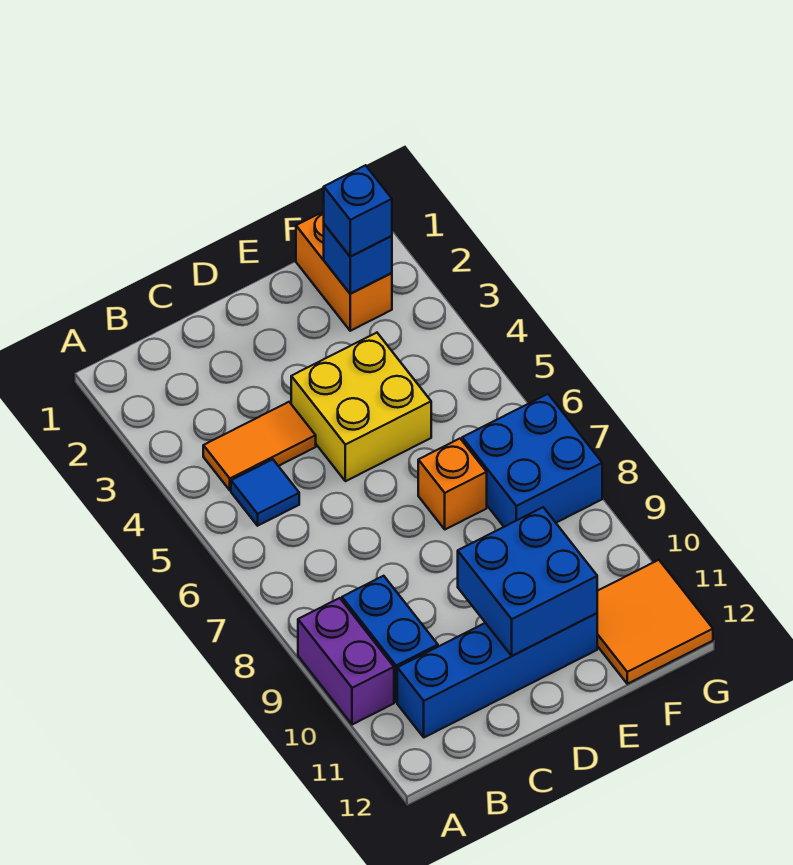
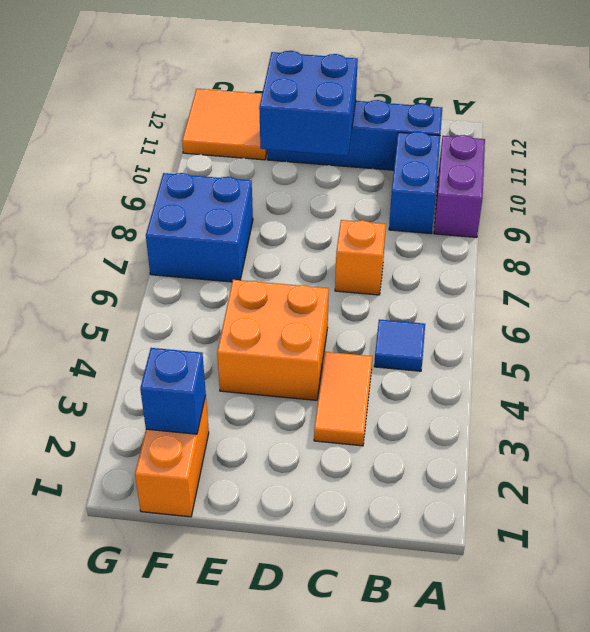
orange tile B4:C4 level 1 -> orange tile C3:C4 level 1
yellow brick D4:E5 level 1 -> orange brick D4:E5 level 1
orange brick E7 level 1 -> orange brick C7 level 1
blue brick F2 level 3 -> none

